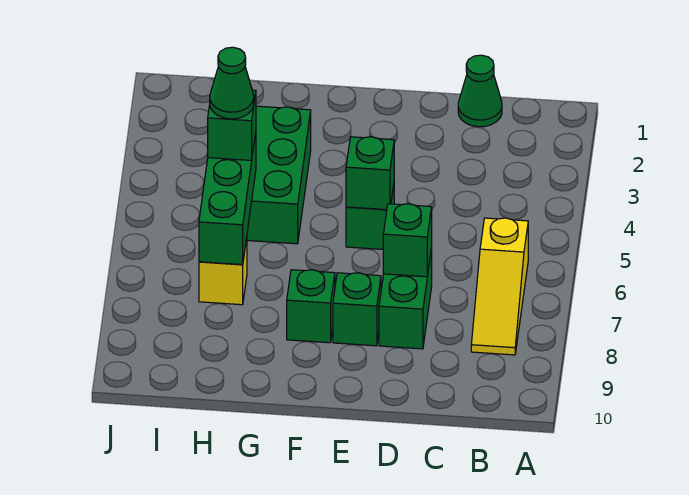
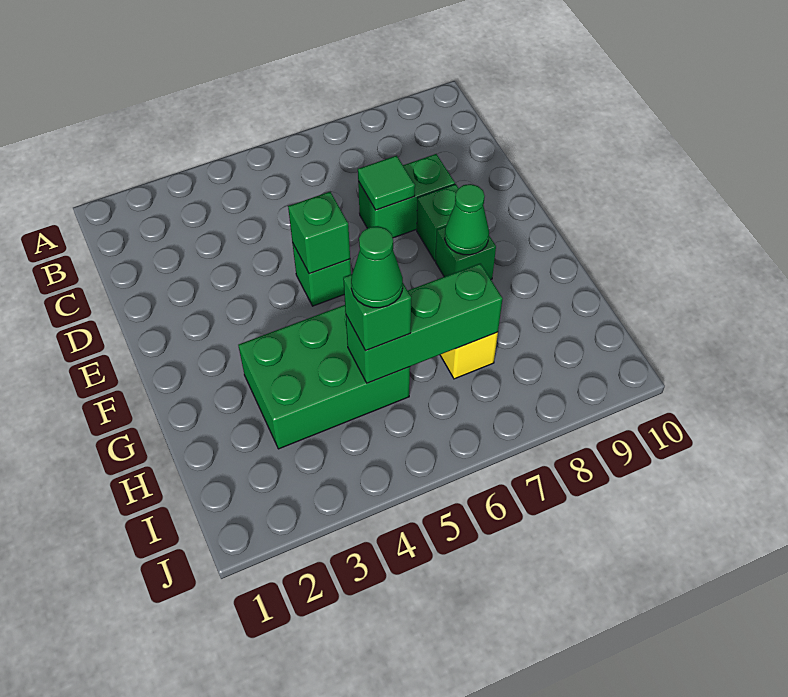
yellow slope B6:B8 level 1 top 6 -> none
green cone C1 level 1 -> green cone F8 level 2
green brick D7 level 2 -> green tile D7 level 2

